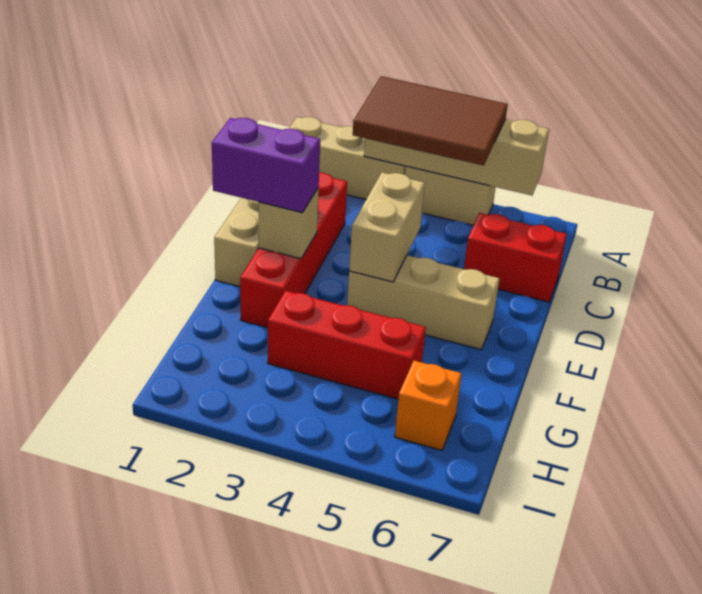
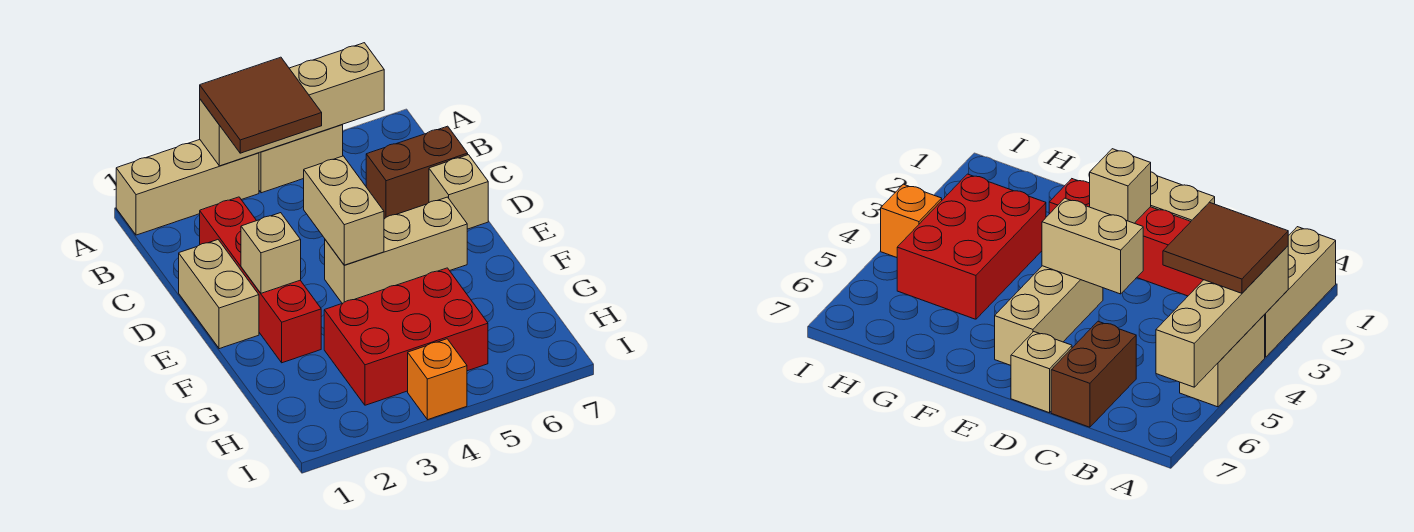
brown tile A3:B5 level 3 -> brown tile A3:B4 level 3
red brick C6:C7 level 1 -> brown brick C6:C7 level 1
none -> tan brick D7 level 1
purple brick E1:E2 level 3 -> none
red brick G3:G5 level 1 -> red brick G3:H5 level 1
orange brick H6 level 1 -> orange brick I4 level 1

